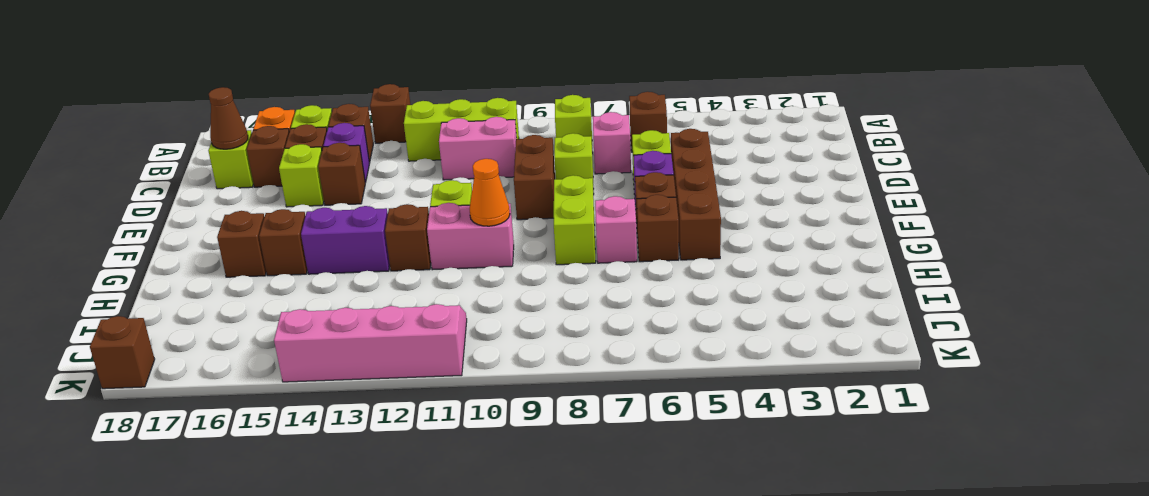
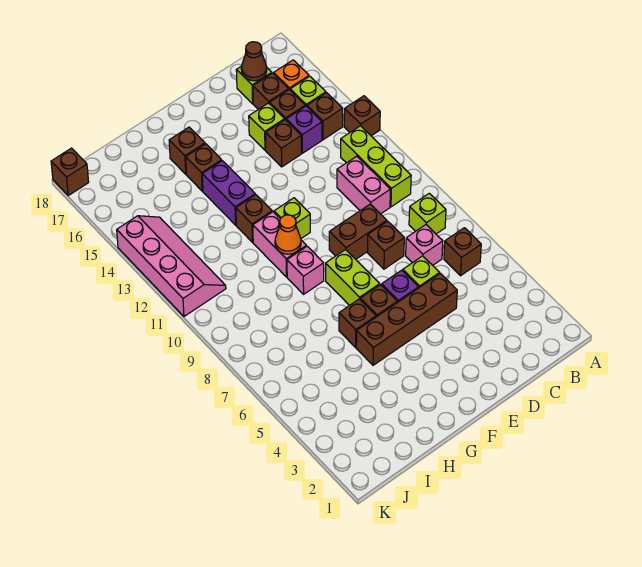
lime brick D8 level 1 -> brown brick D8 level 1
lime brick F8:G8 level 1 -> lime brick F7:F8 level 1
pink brick G7 level 1 -> pink brick G9 level 1

